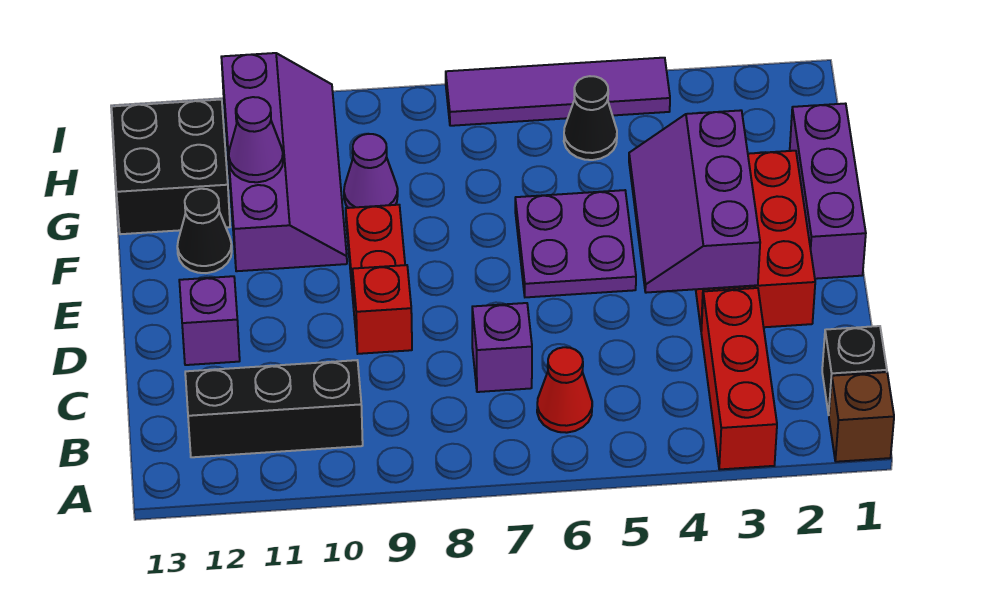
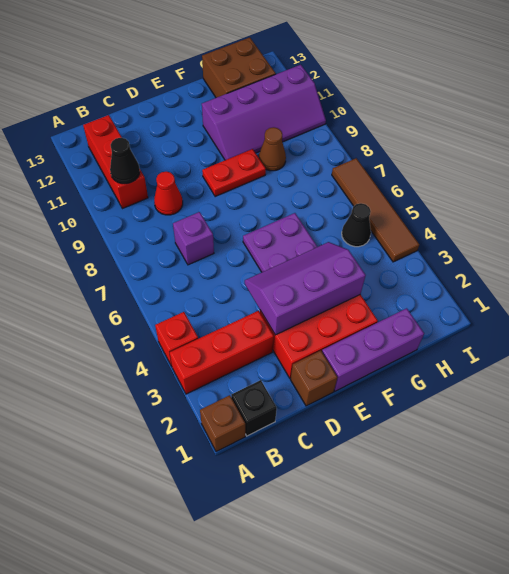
red cone B6 level 1 -> red cone C9 level 1
black brick B10:B12 level 1 -> red brick B10:B12 level 1
none -> brown brick D1 level 1
red brick D9 level 1 -> red brick A4 level 1
purple brick D12 level 1 -> none
black cone F12 level 1 -> black cone B10 level 2
purple cone G9 level 1 -> brown cone G9 level 1
purple cone G11 level 2 -> none
black brick G12:H13 level 1 -> brown brick G12:H13 level 1
purple tile I4:I7 level 1 -> brown tile I4:I7 level 1

